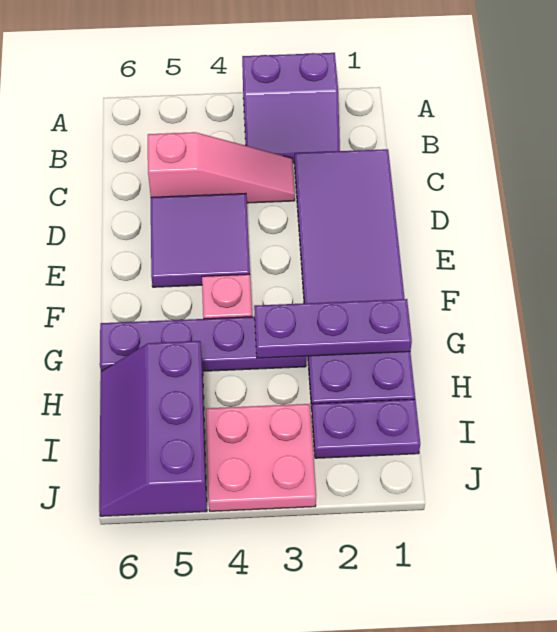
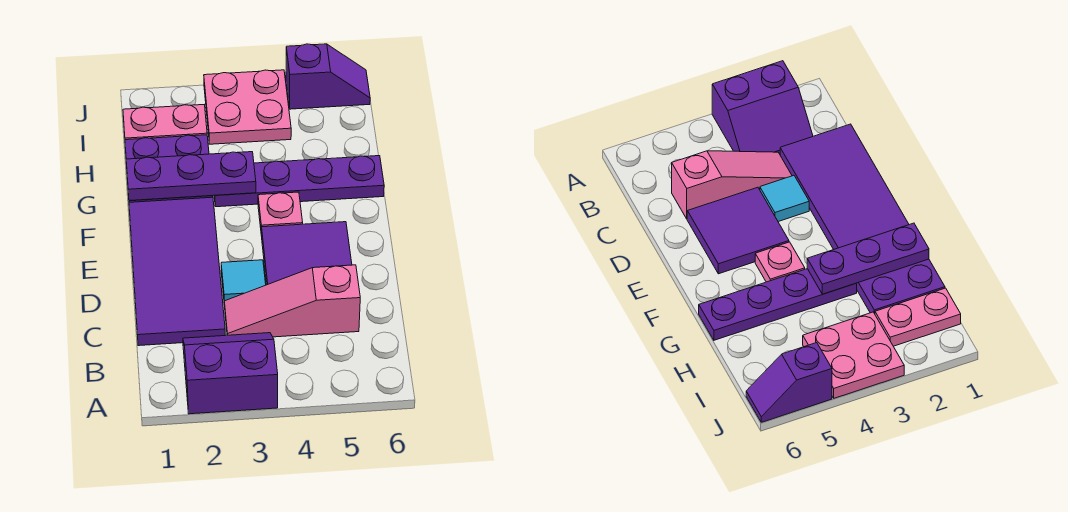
none -> cyan tile D3 level 1
purple slope H5:J6 level 1 top 5 -> purple slope J5:J6 level 1 top 5
purple plate I1:I2 level 1 -> pink plate I1:I2 level 1

